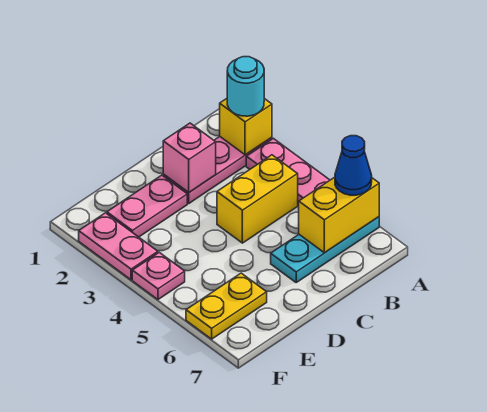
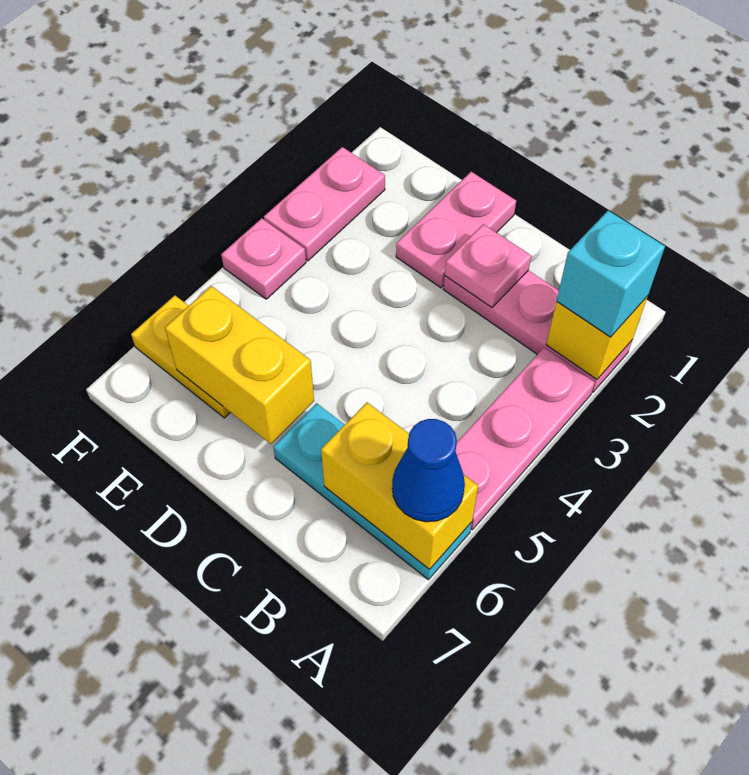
cyan round brick A2 level 3 -> cyan brick A2 level 3
yellow brick B4:C4 level 1 -> yellow brick D6:E6 level 2
pink brick C2 level 2 -> pink plate C2 level 2
pink plate D2:E2 level 1 -> pink plate D1:D2 level 1

